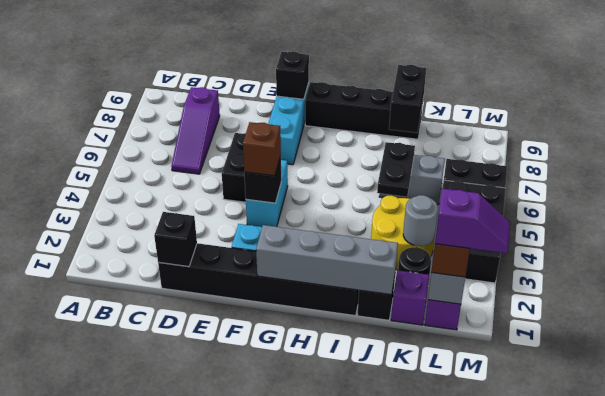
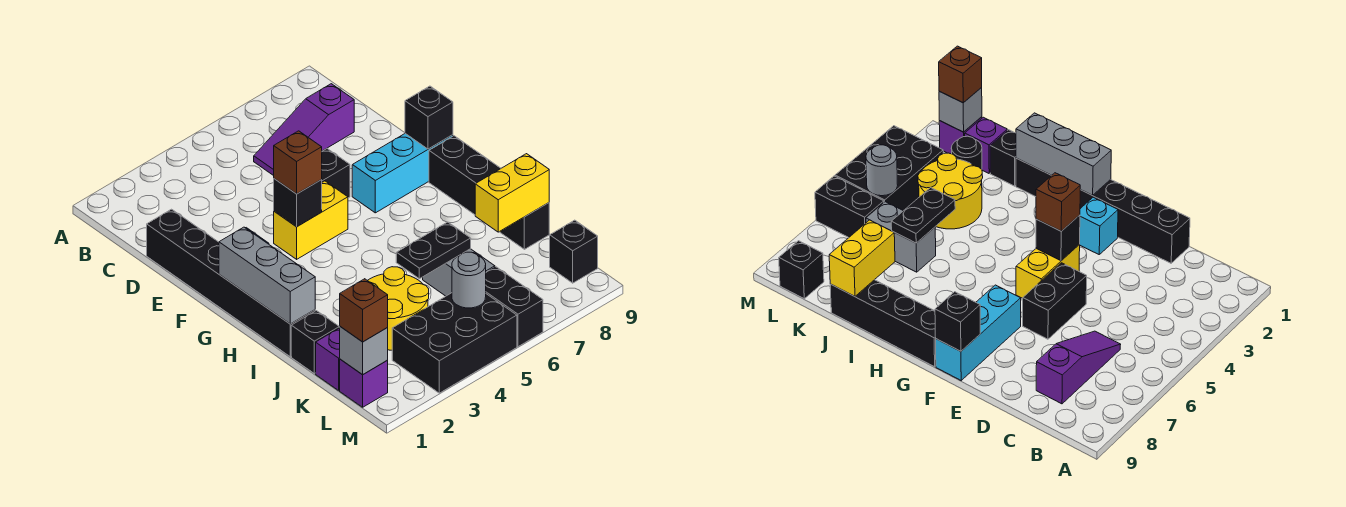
black brick D1 level 2 -> black brick L9 level 1
cyan brick F4:F5 level 1 -> yellow brick F4:F5 level 1
grey brick G1:J1 level 2 -> grey brick G1:I1 level 2
black brick J8:J9 level 2 -> yellow brick J8:J9 level 2
grey round brick K3 level 2 -> grey round brick L5 level 2
purple slope L1:M1 level 4 top L -> none

